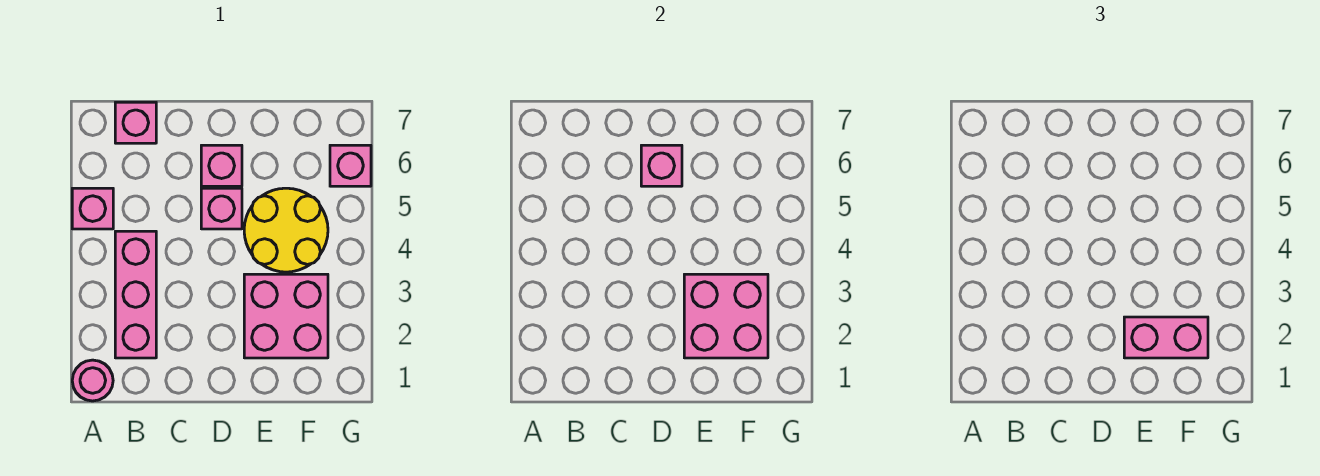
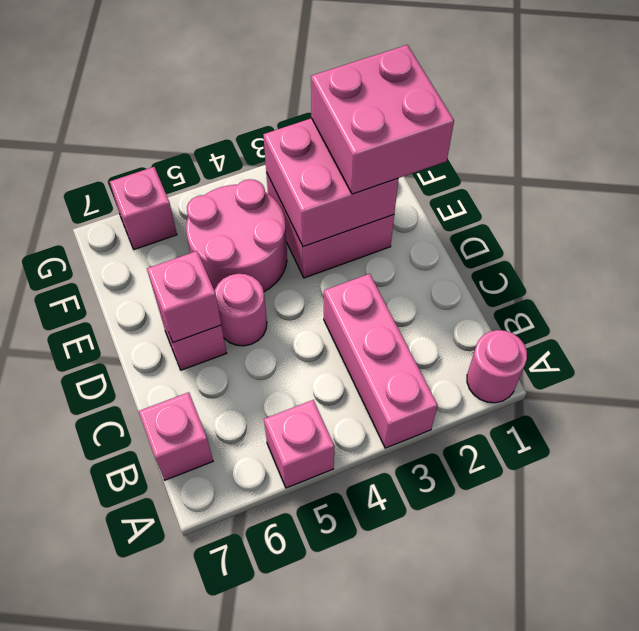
pink brick B2:B4 level 1 -> pink brick A3:C3 level 1
pink brick D5 level 1 -> pink round brick D5 level 1
pink brick E2:F2 level 3 -> pink brick E1:F2 level 3
yellow round brick E4:F5 level 1 -> pink round brick E4:F5 level 1

